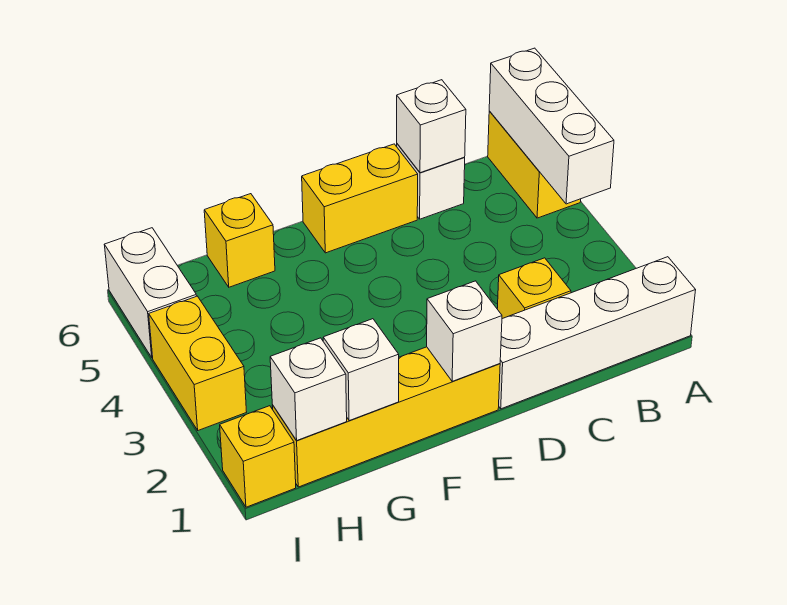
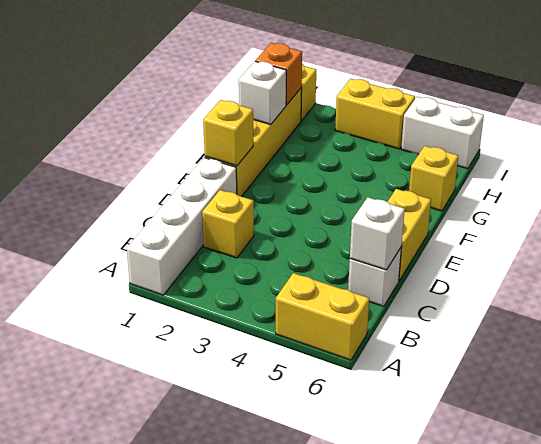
white brick A4:A6 level 2 -> none
white brick E1 level 2 -> yellow brick E1 level 2
white brick H1 level 2 -> orange brick H1 level 2

